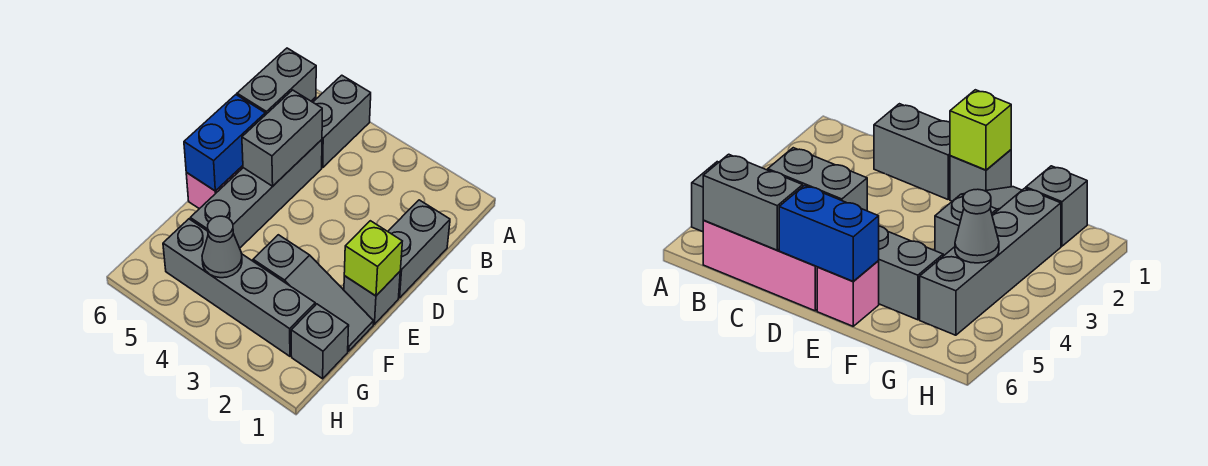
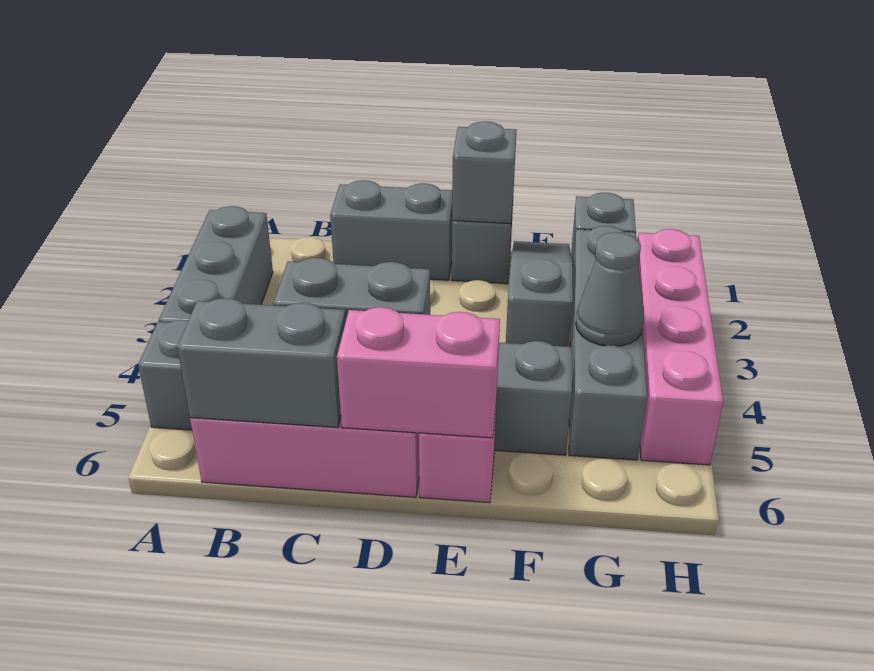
none -> grey brick A2:A4 level 1
blue brick D6:E6 level 2 -> pink brick D6:E6 level 2
lime brick E1 level 2 -> grey brick E1 level 2
none -> pink brick H2:H5 level 1

